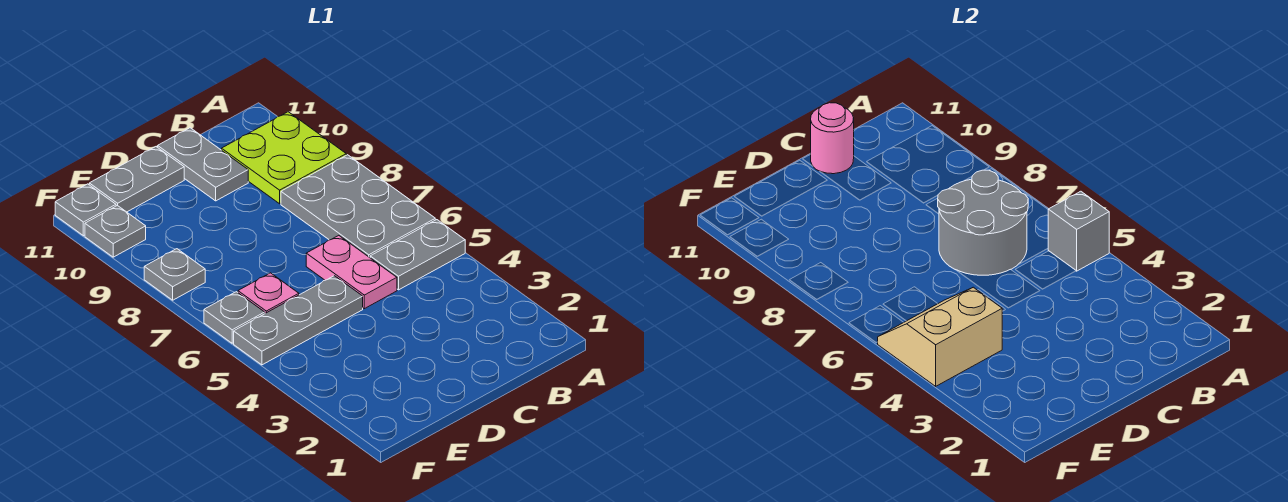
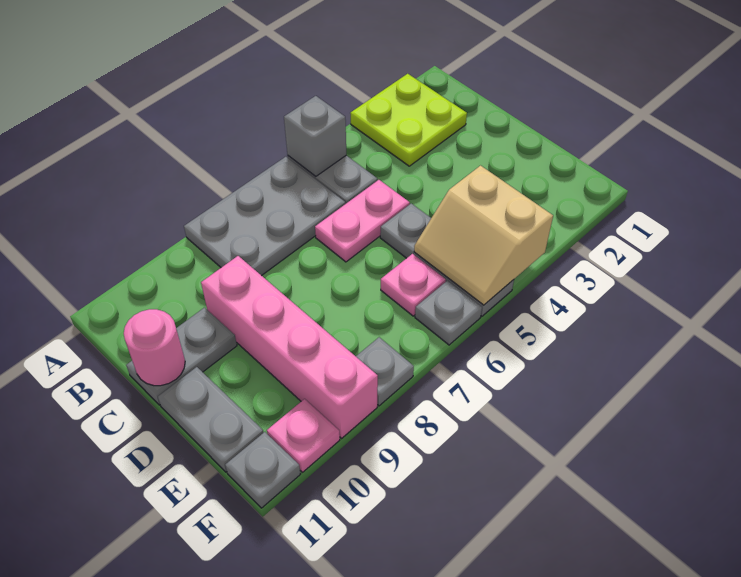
lime plate A9:B10 level 1 -> lime plate A2:B3 level 1
grey round brick B6:C7 level 2 -> none
none -> pink brick C9:F9 level 1
grey plate F10 level 1 -> pink plate F10 level 1

